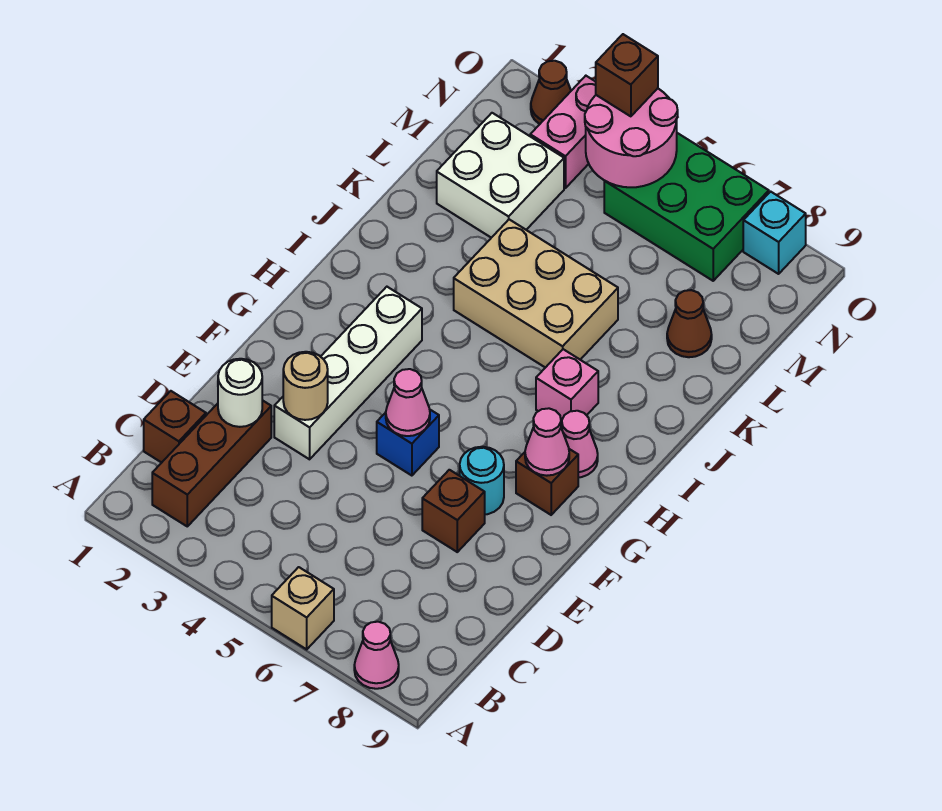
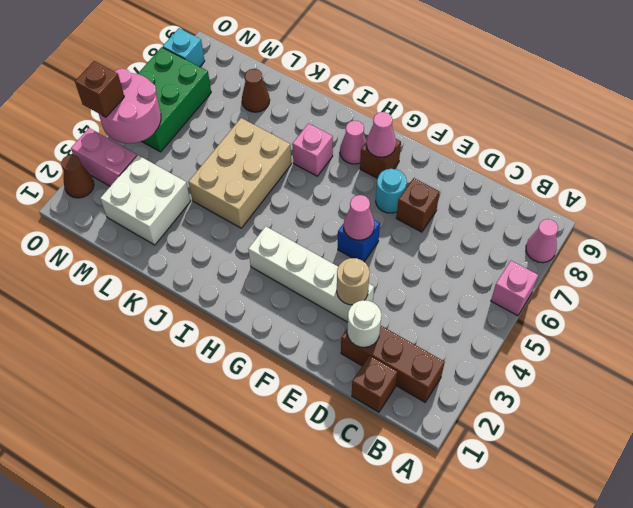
tan brick A6 level 1 -> pink brick A6 level 1

